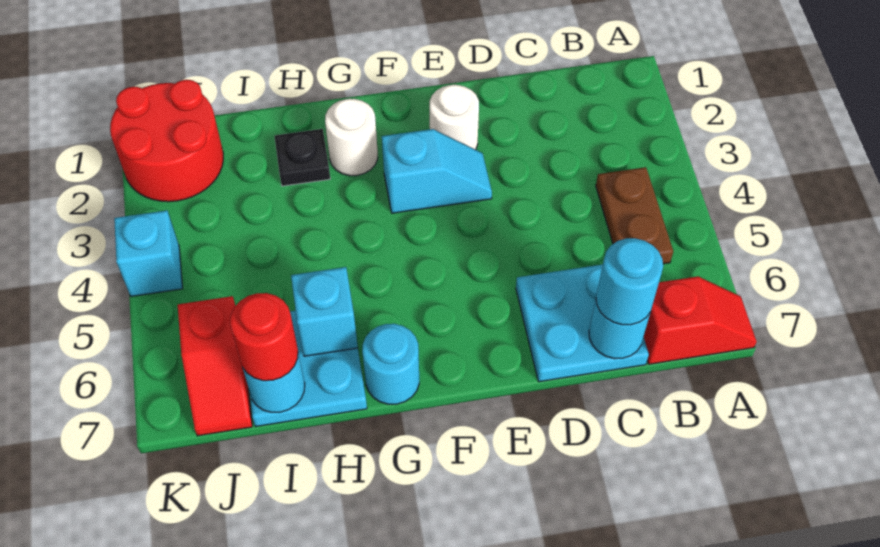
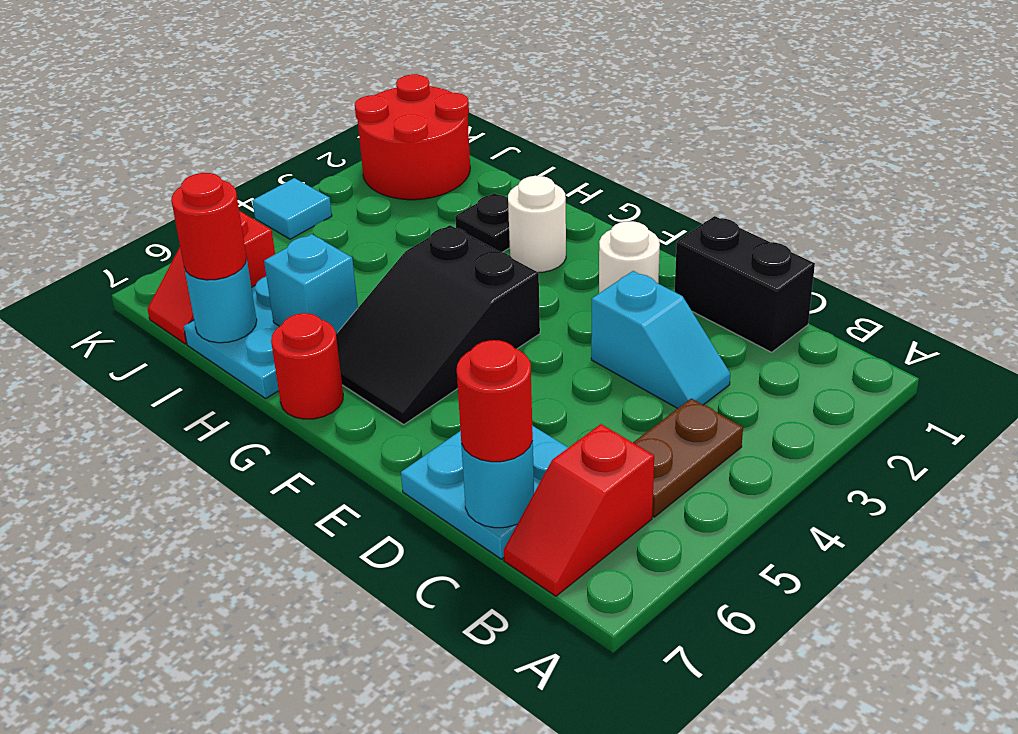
red slope A7:B7 level 1 top B -> red slope B6:B7 level 1 top 6
none -> black brick C1:D1 level 1
cyan round brick C7 level 3 -> red round brick C7 level 3
cyan slope E3:F3 level 1 top F -> cyan slope C3:D3 level 1 top D
none -> black slope F4:G6 level 1 top 4
cyan round brick G7 level 1 -> red round brick G7 level 1
cyan brick K4 level 1 -> cyan tile K4 level 1

